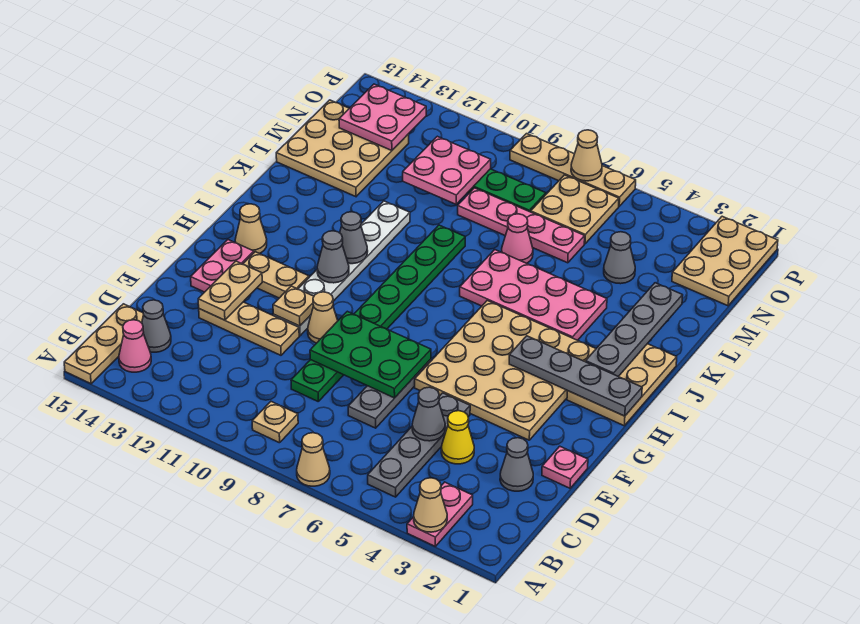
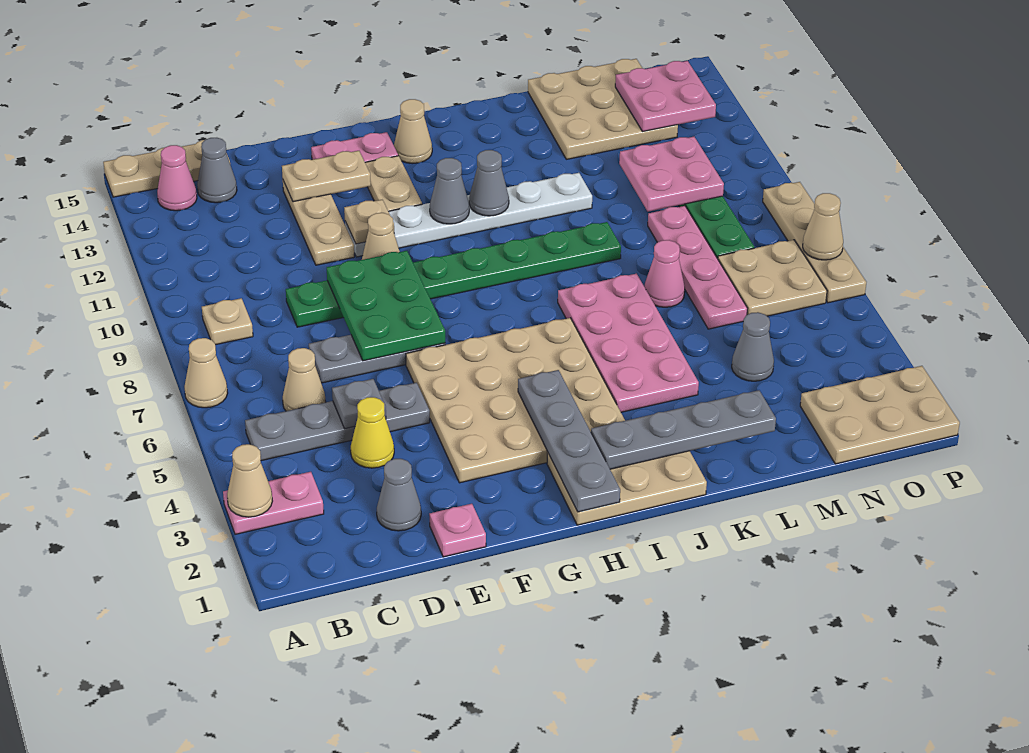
none -> tan cone C6 level 1
grey cone D5 level 2 -> grey plate D5 level 2

